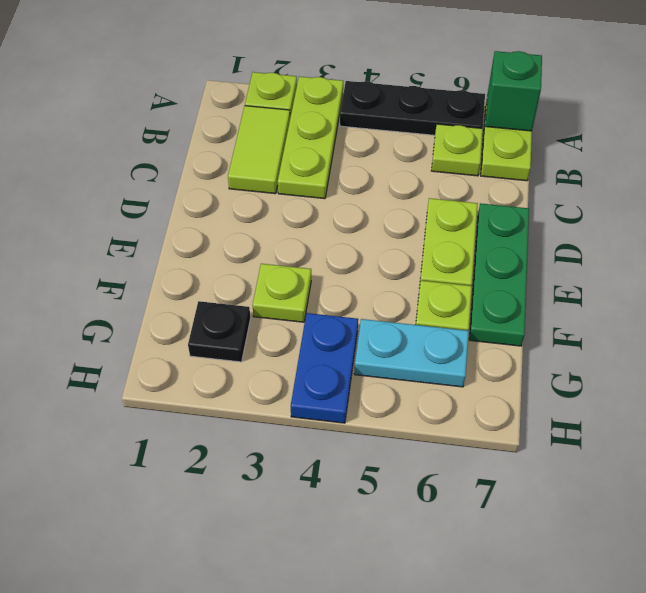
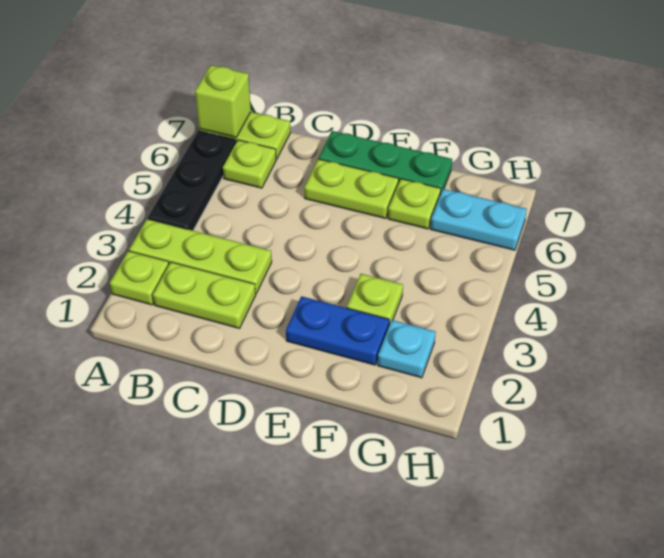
green brick A7 level 2 -> lime brick A7 level 2
lime tile B2:C2 level 1 -> lime plate B2:C2 level 1
black plate G2 level 1 -> cyan plate G2 level 1
blue plate G4:H4 level 1 -> blue plate E2:F2 level 1
cyan plate G5:G6 level 1 -> cyan plate G6:H6 level 1

